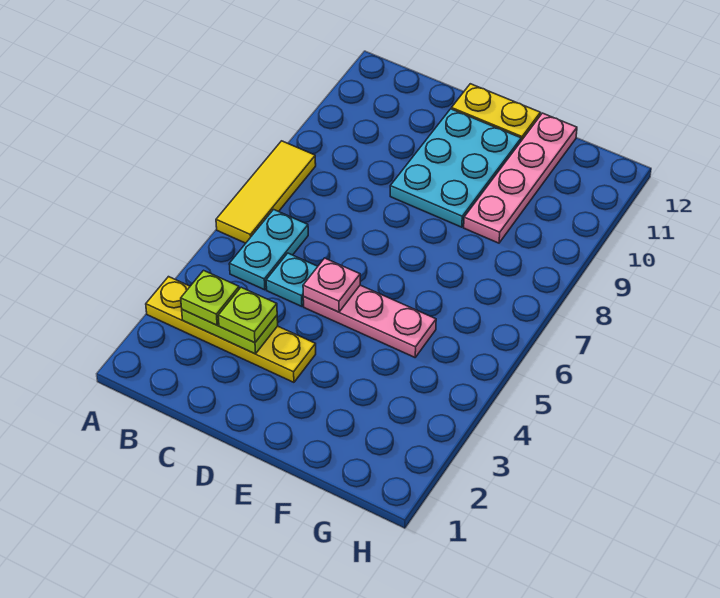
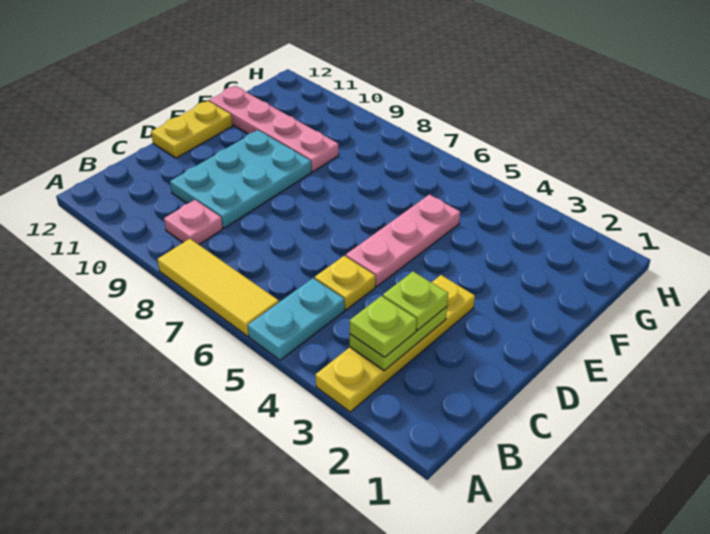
cyan plate B5:B6 level 1 -> cyan plate A5:B5 level 1
cyan plate C5 level 1 -> yellow plate C5 level 1
pink plate D5 level 2 -> pink plate B9 level 1
cyan plate D9:E11 level 1 -> cyan plate C9:E10 level 1

